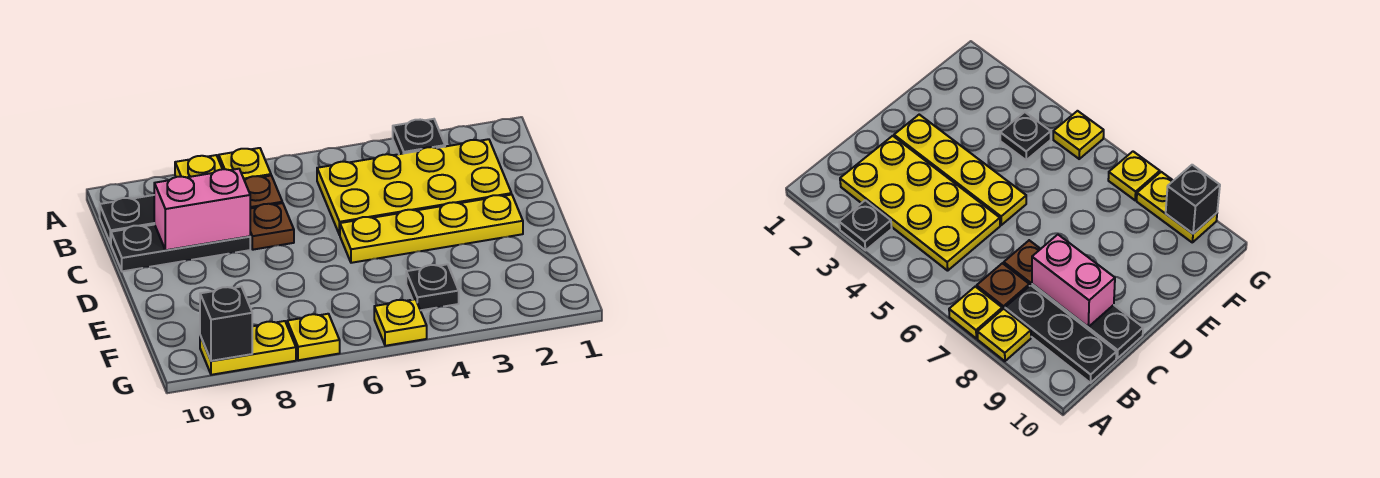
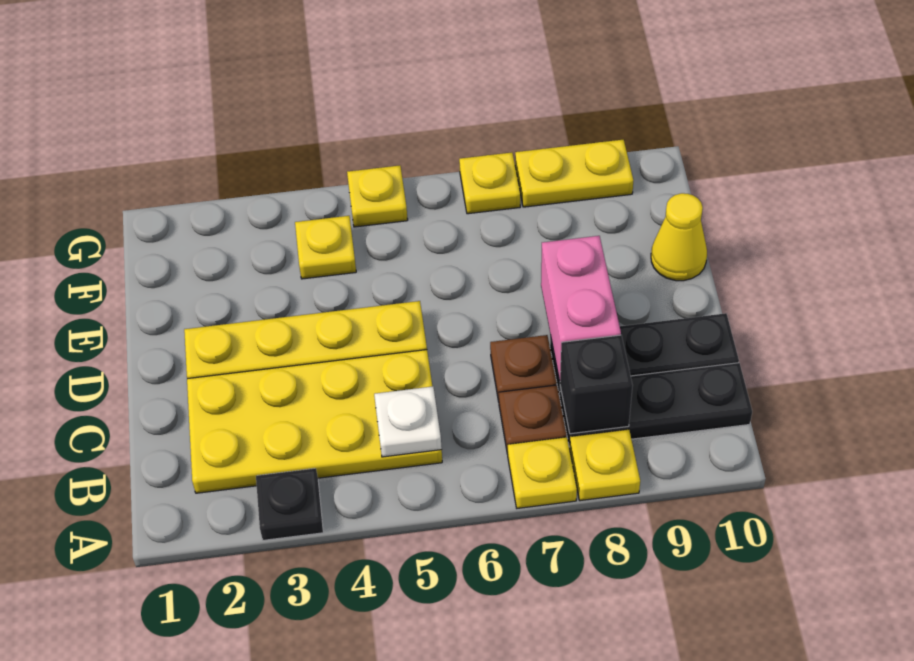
none -> white plate B5 level 2
pink brick C8:C9 level 2 -> pink brick C8:D8 level 2
none -> yellow cone E10 level 1
black plate F4 level 1 -> yellow plate F4 level 1
black brick G9 level 2 -> black brick B8 level 2

